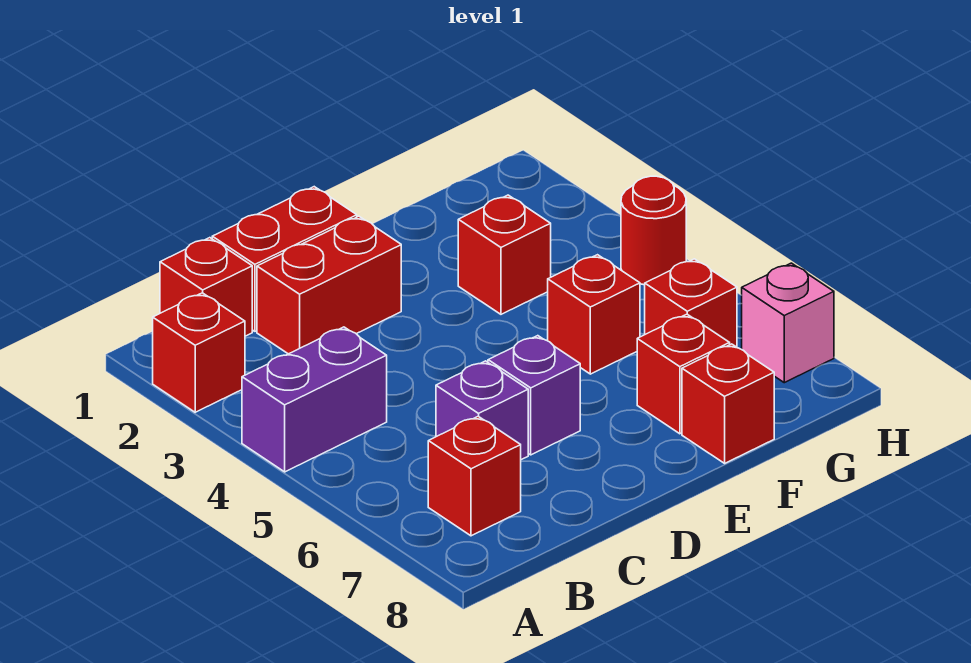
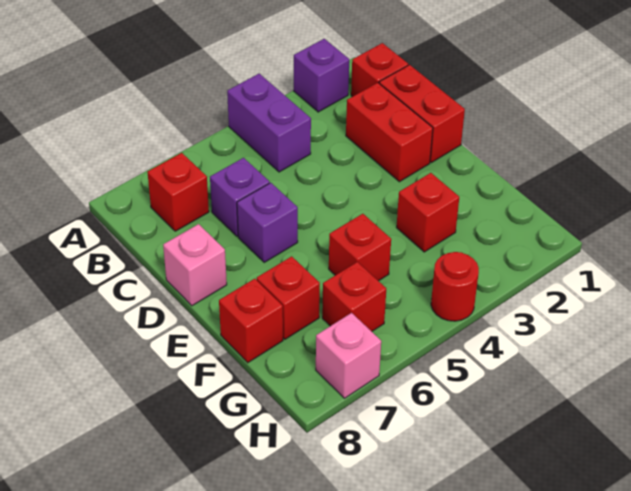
red brick A2 level 1 -> purple brick A2 level 1
none -> pink brick D8 level 1

